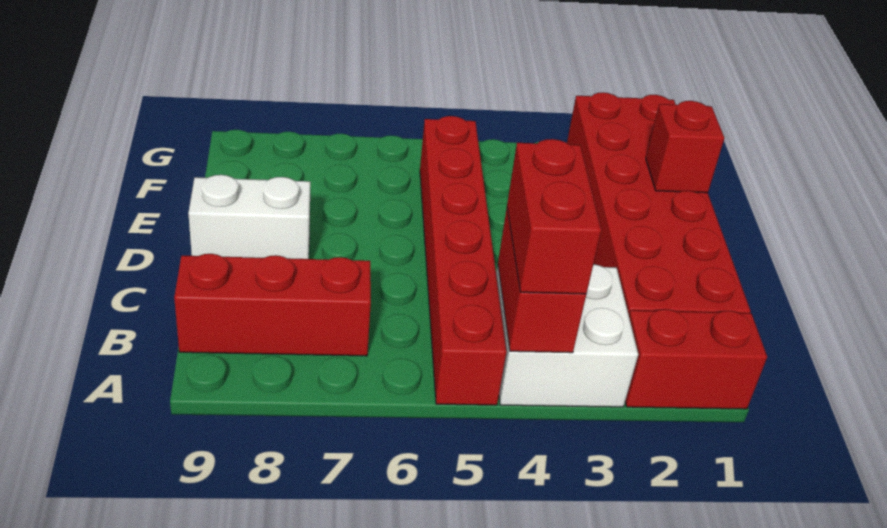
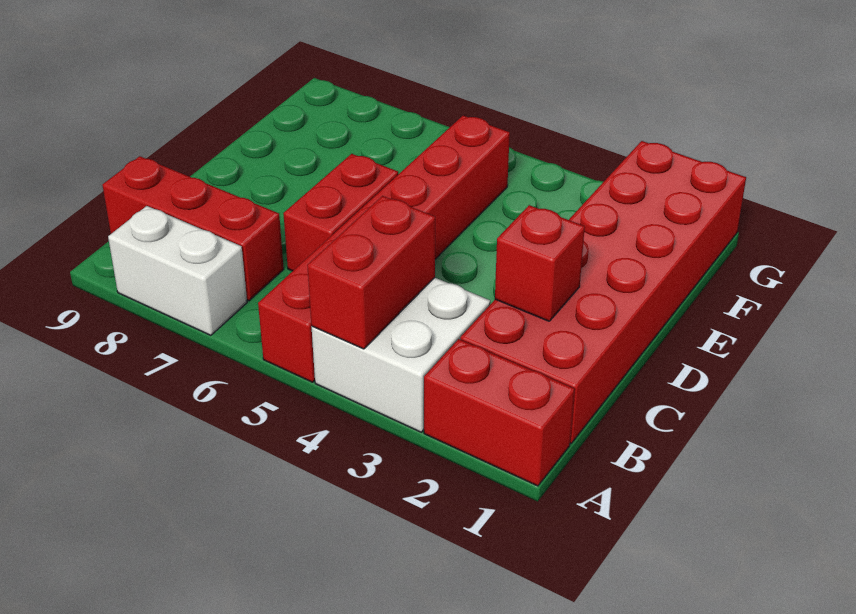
red brick A4:B4 level 3 -> red brick C6:D6 level 1
white brick D8:D9 level 1 -> white brick A7:A8 level 1
red brick E1 level 2 -> red brick C2 level 2

